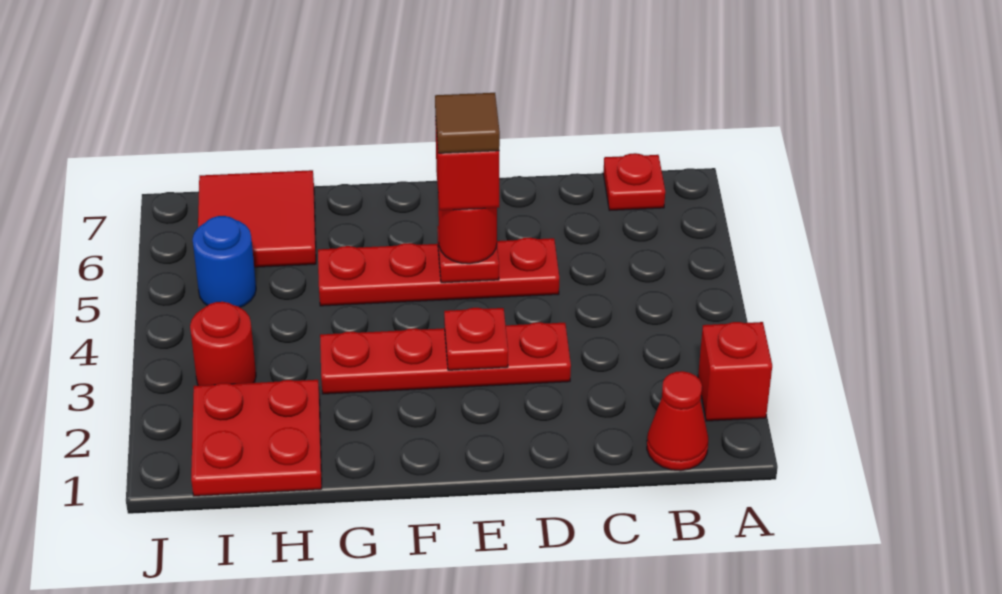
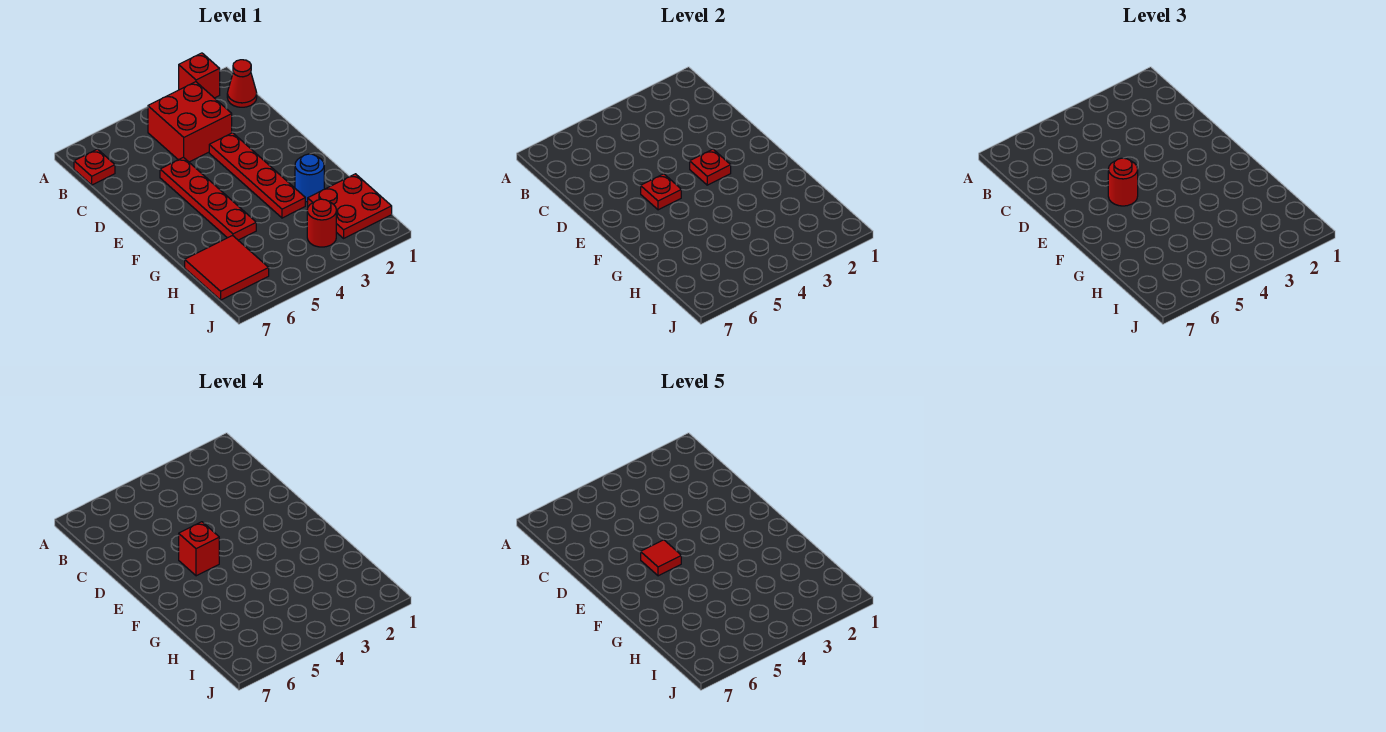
none -> red brick B3:C4 level 1
brown tile E5 level 5 -> red tile E5 level 5
blue round brick I5 level 1 -> blue round brick G2 level 1

